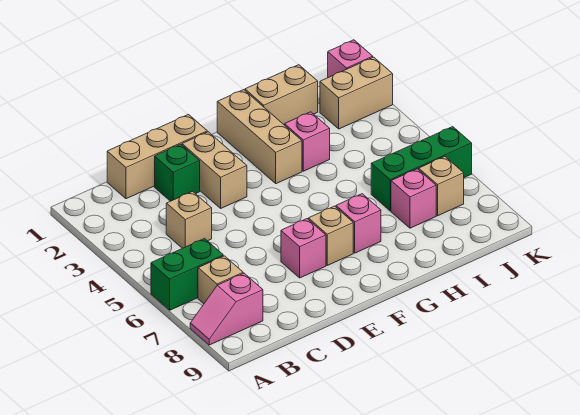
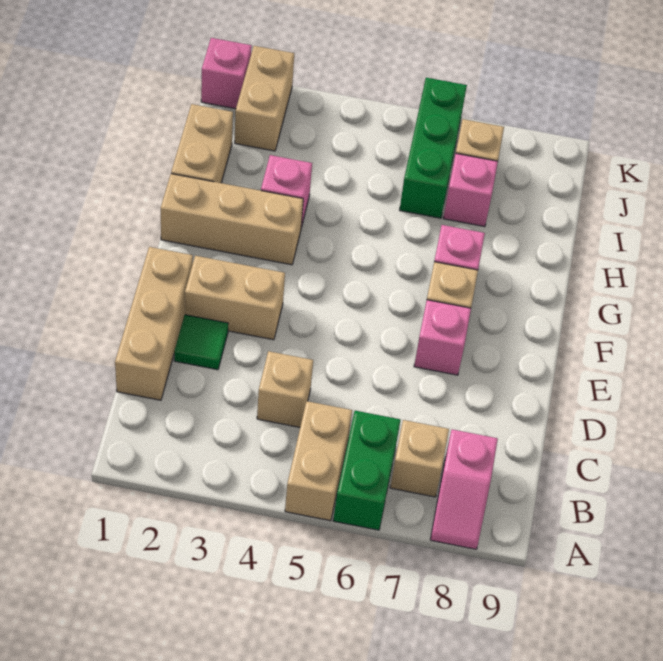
none -> tan brick A5:B5 level 1
green brick D2 level 1 -> green tile D2 level 1

